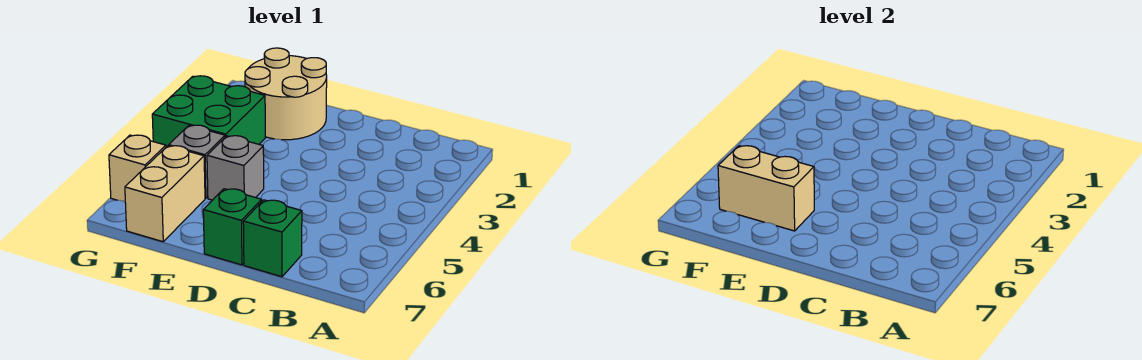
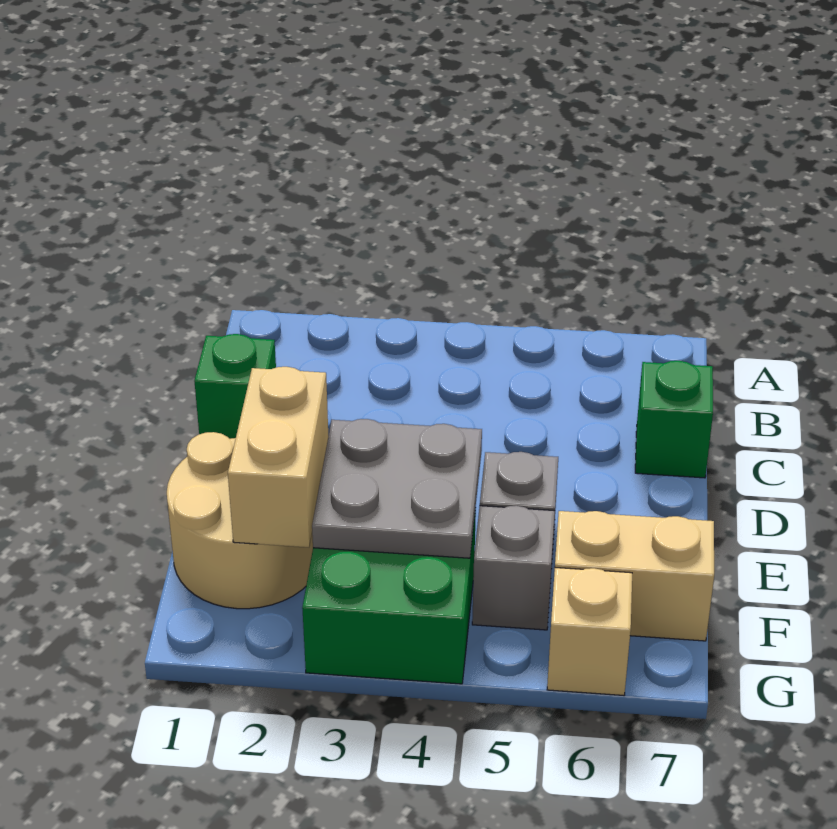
green brick D7 level 1 -> green brick C1 level 1
none -> grey plate E3:F4 level 2
tan brick E6:F6 level 2 -> tan brick E2:F2 level 2

